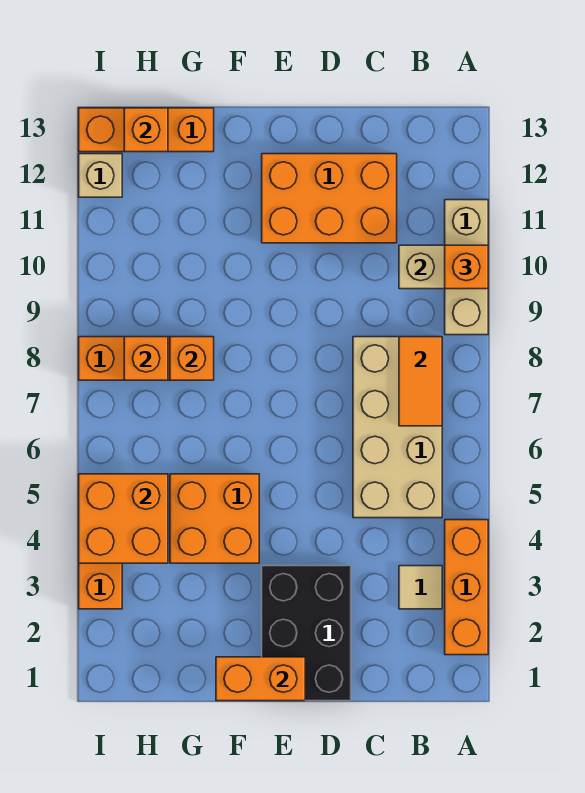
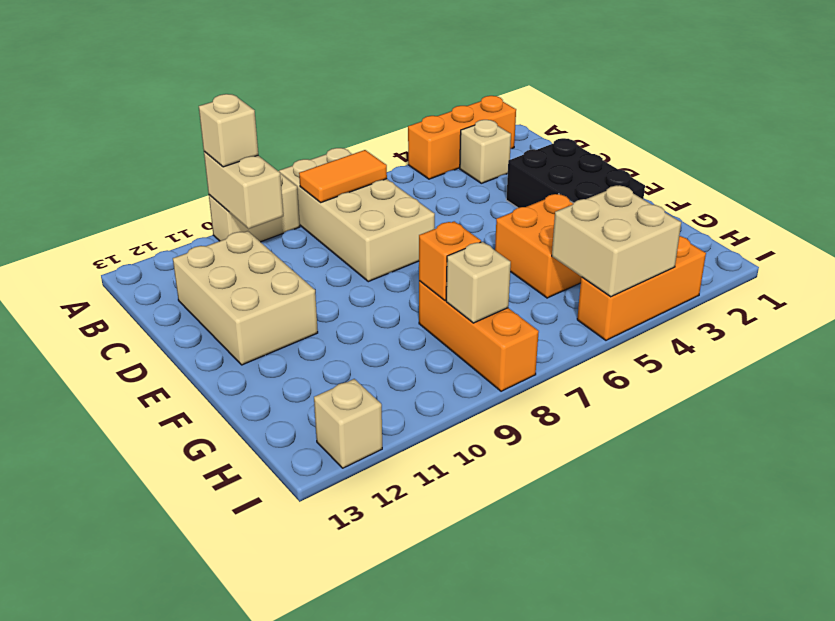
tan brick A9:A11 level 1 -> tan brick A9:A10 level 1
orange brick A10 level 3 -> tan brick A10 level 3
tan tile B3 level 1 -> tan brick B3 level 1
tan brick B5:C8 level 1 -> tan brick A7:D8 level 1
orange brick C11:E12 level 1 -> tan brick C11:E12 level 1
black brick D1:E3 level 1 -> black brick D2:F3 level 1
orange brick E1:F1 level 2 -> none
orange brick G13:I13 level 1 -> none
orange brick H4:I5 level 2 -> tan brick H4:I5 level 2
orange brick H8 level 2 -> tan brick H8 level 2
orange brick H13 level 2 -> none

